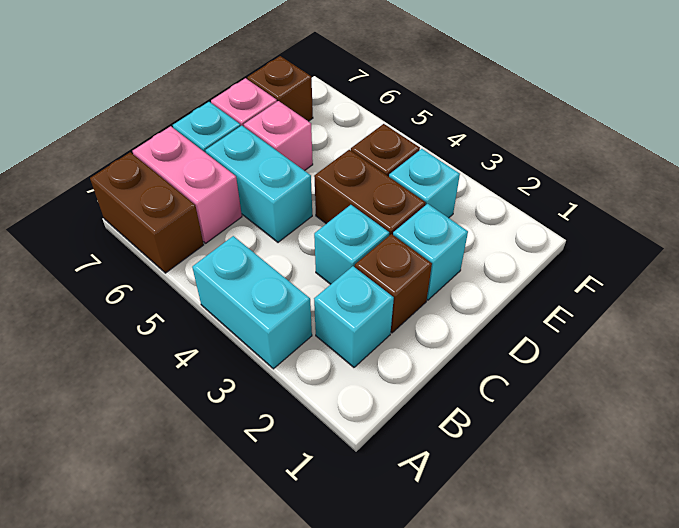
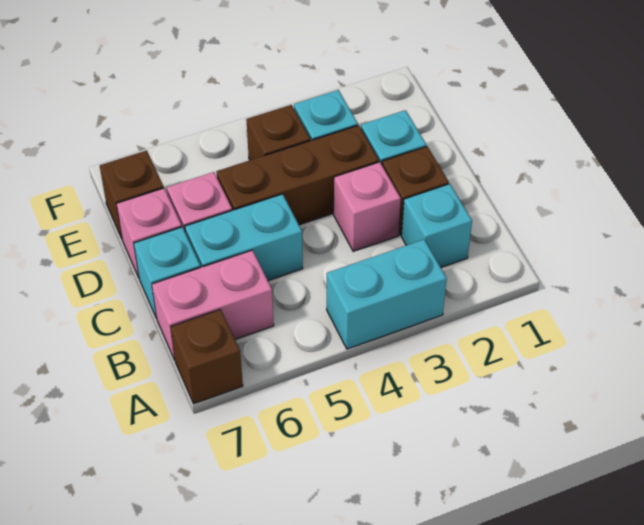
brown brick A6:A7 level 1 -> brown brick A7 level 1
cyan brick C3 level 1 -> pink brick C3 level 1
brown brick D3:D4 level 1 -> brown brick D3:D5 level 1

